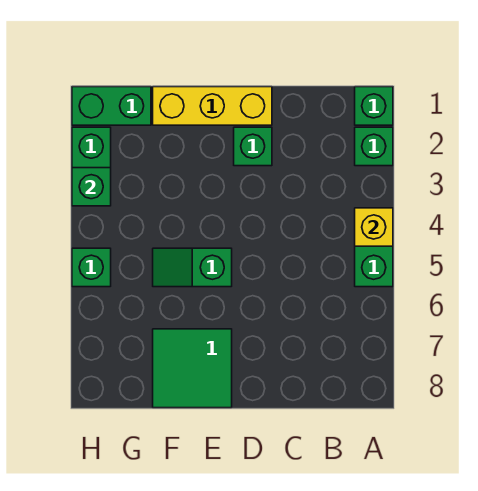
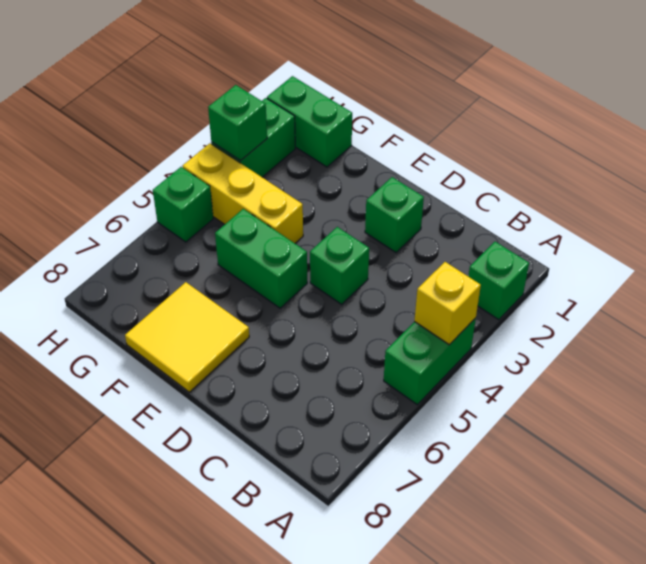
green brick A1 level 1 -> green brick D4 level 1
yellow brick D1:F1 level 1 -> yellow brick F4:H4 level 1
green slope E5:F5 level 1 top E -> green brick E5:F5 level 1
green tile E7:F8 level 1 -> yellow tile E7:F8 level 1

